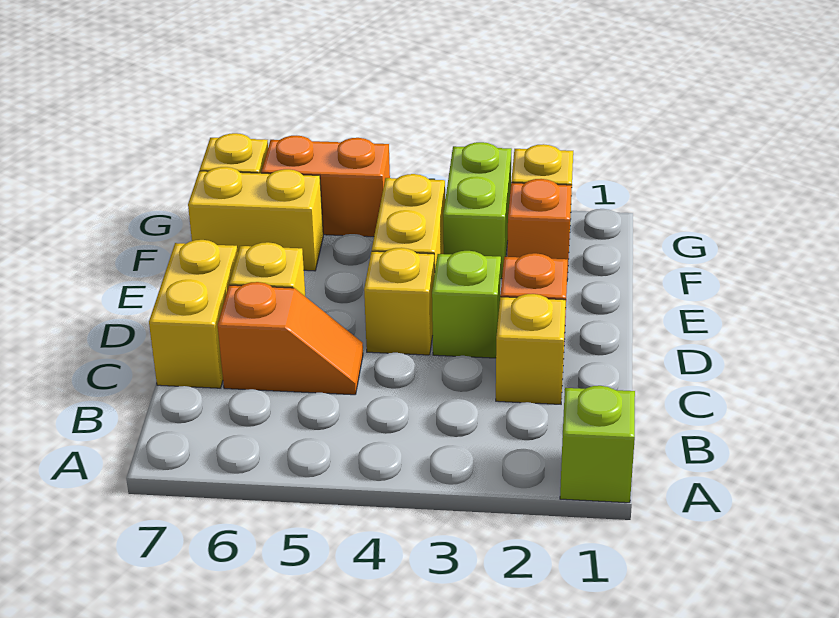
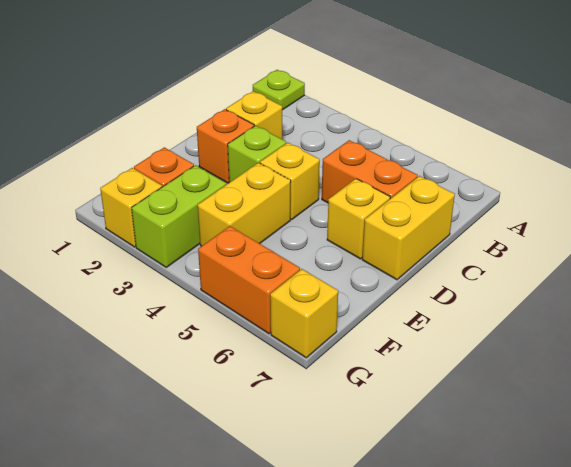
lime brick A1 level 1 -> lime plate A1 level 1
orange slope C5:C6 level 1 top 6 -> orange brick C5:C6 level 1
yellow brick F6:F7 level 1 -> none

